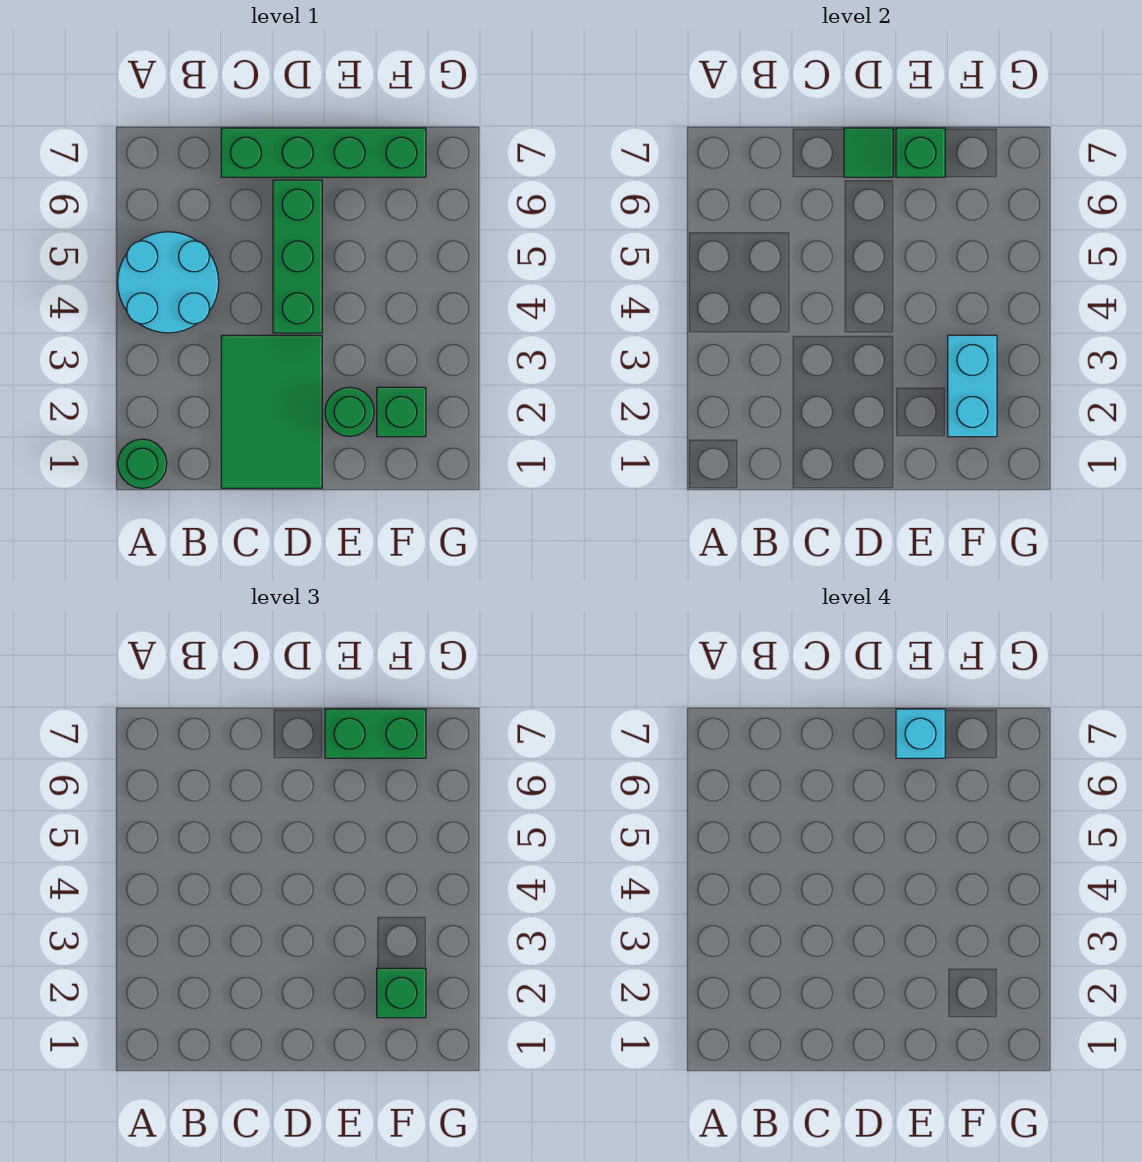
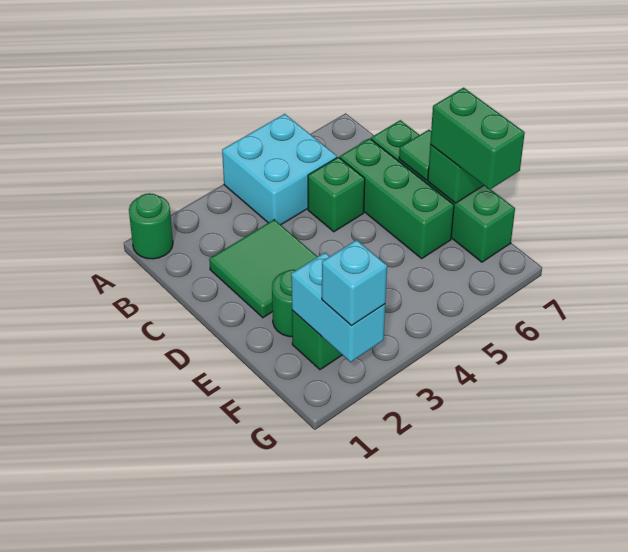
cyan round brick A4:B5 level 1 -> cyan brick A4:B5 level 1
green tile C1:D3 level 1 -> green tile C2:D3 level 1
green brick D4:D6 level 1 -> green brick C6:E6 level 1
cyan brick E7 level 4 -> cyan brick G2 level 3
cyan brick F2:F3 level 2 -> cyan brick F2:G2 level 2
green brick F2 level 3 -> green brick C5 level 1

